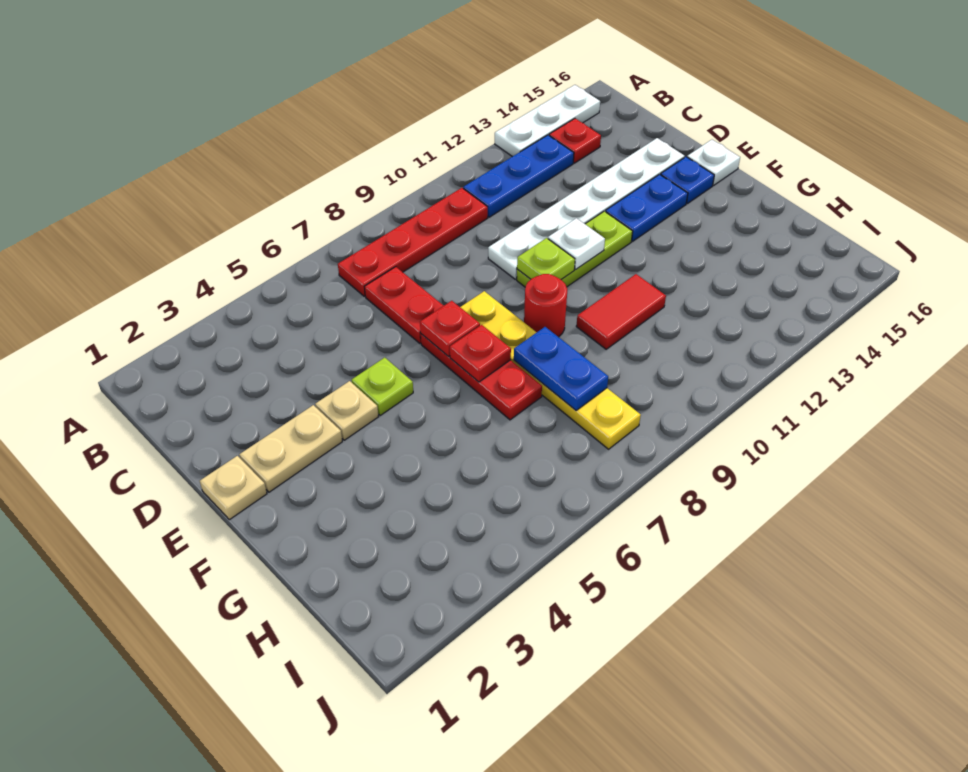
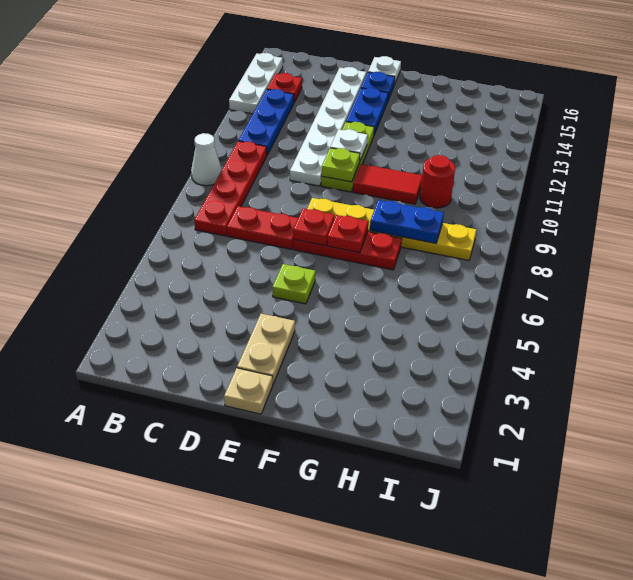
none -> white cone A9 level 1
tan plate E4 level 1 -> none
red round brick F9 level 1 -> red round brick H10 level 1
red tile G10:G11 level 1 -> red tile F10:G10 level 1

